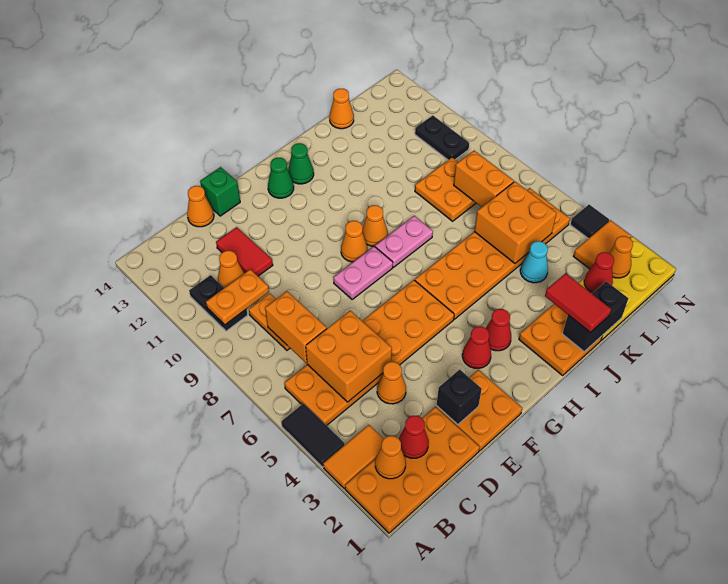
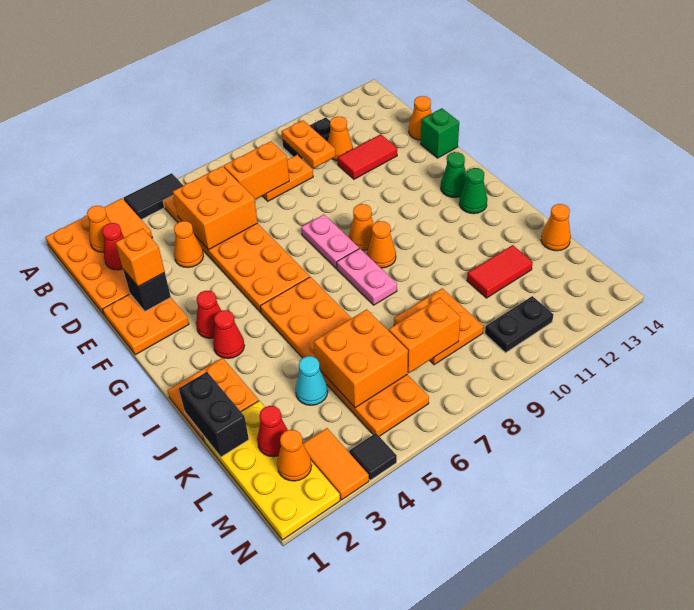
none -> orange brick E2 level 3
red tile J1:J2 level 3 -> red tile K11:K12 level 1

